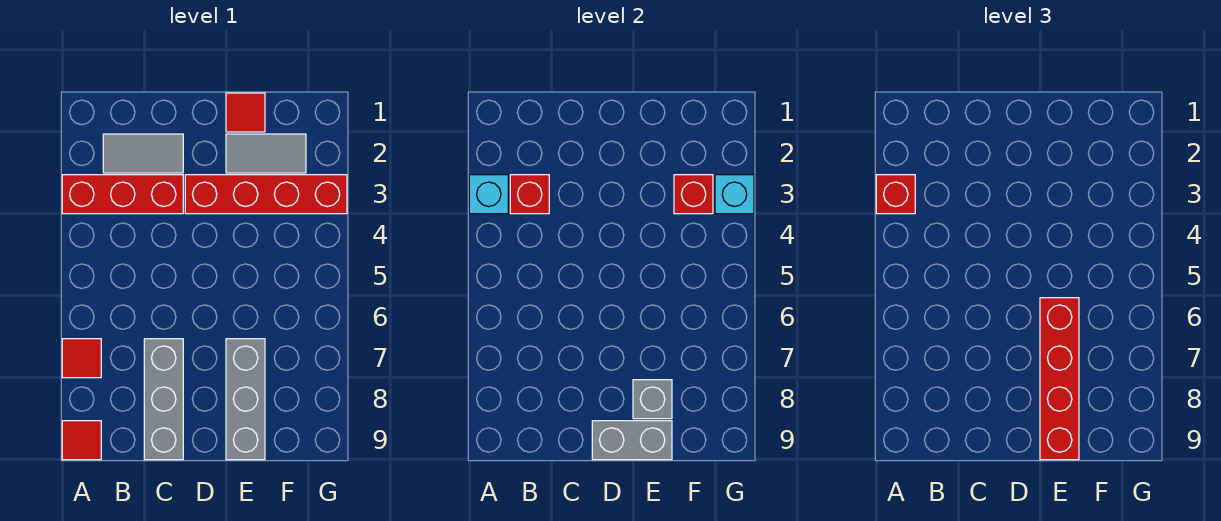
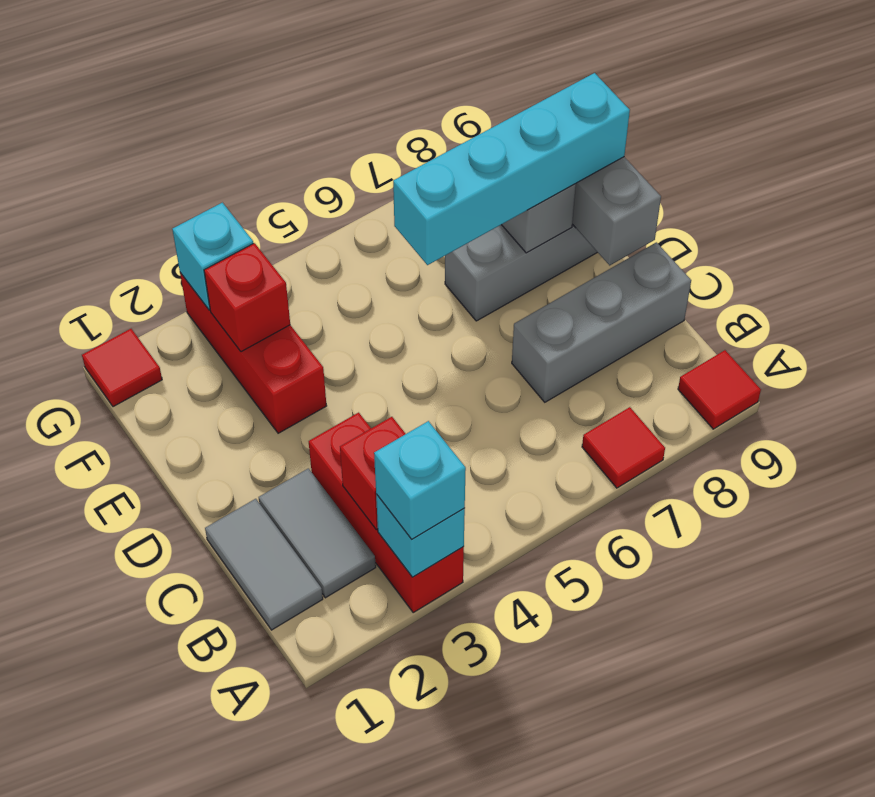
red brick A3 level 3 -> cyan brick A3 level 3
red brick D3:G3 level 1 -> red brick E3:G3 level 1
red tile E1 level 1 -> red tile G1 level 1
grey tile E2:F2 level 1 -> grey tile B1:C1 level 1
red brick E6:E9 level 3 -> cyan brick E6:E9 level 3

